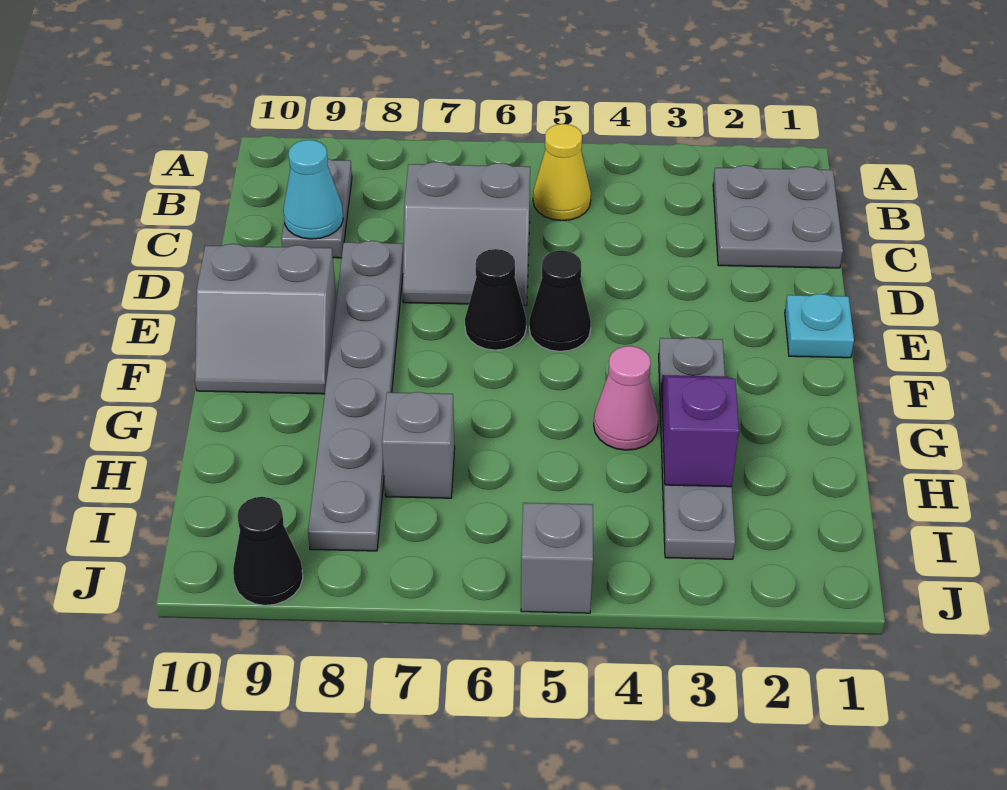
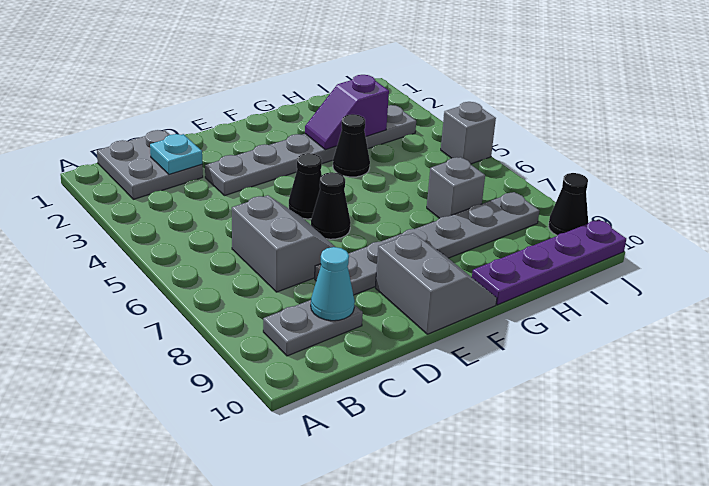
yellow cone B5 level 1 -> none
cyan plate E1 level 1 -> cyan plate C2 level 2
grey plate F3:I3 level 1 -> grey plate D3:I3 level 1
pink cone G4 level 1 -> black cone G4 level 1
none -> purple plate G10:J10 level 1

